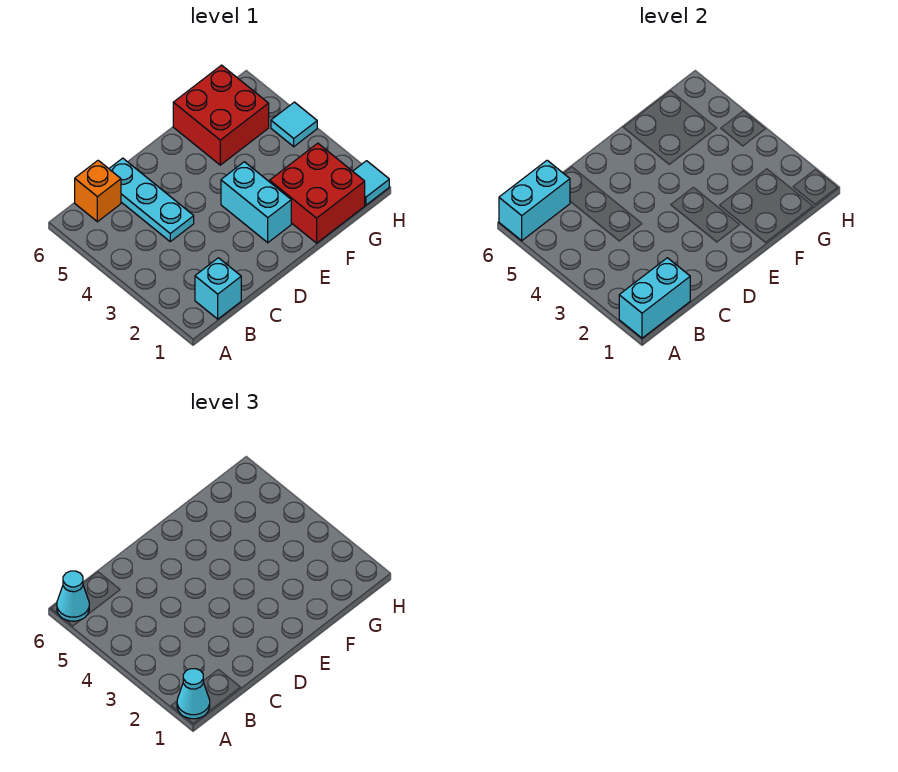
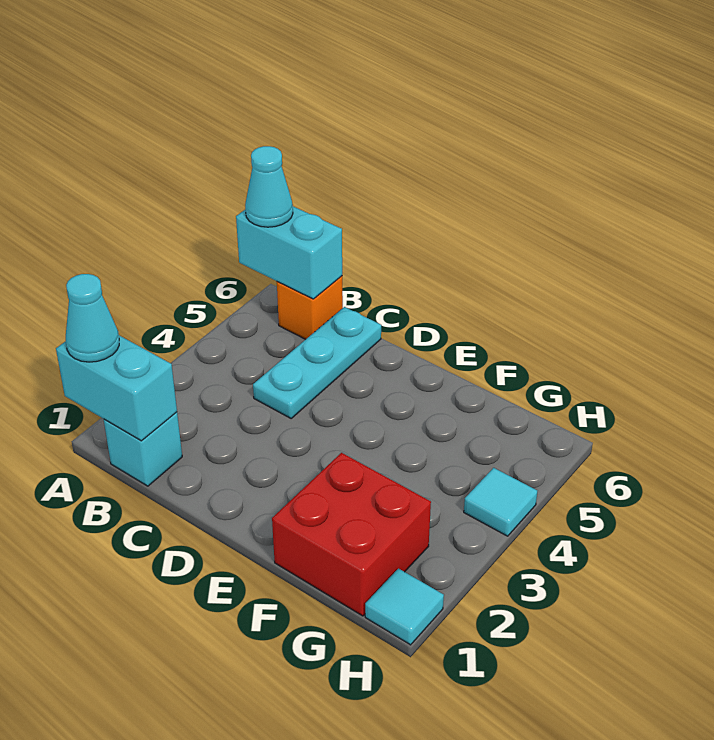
cyan brick E2:E3 level 1 -> none
red brick F5:G6 level 1 -> none

